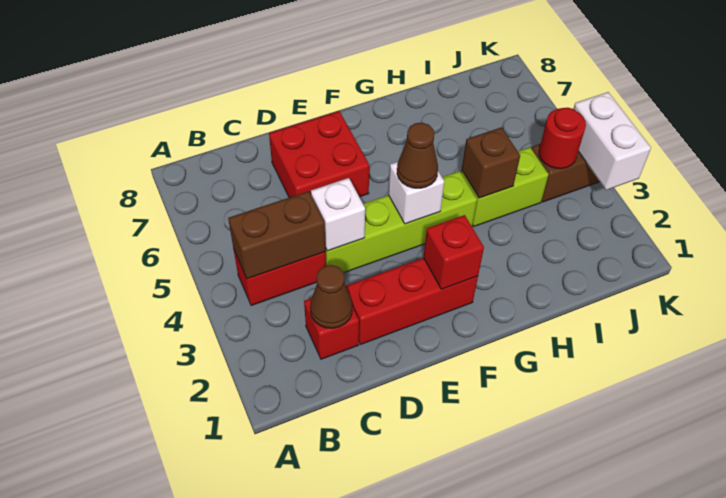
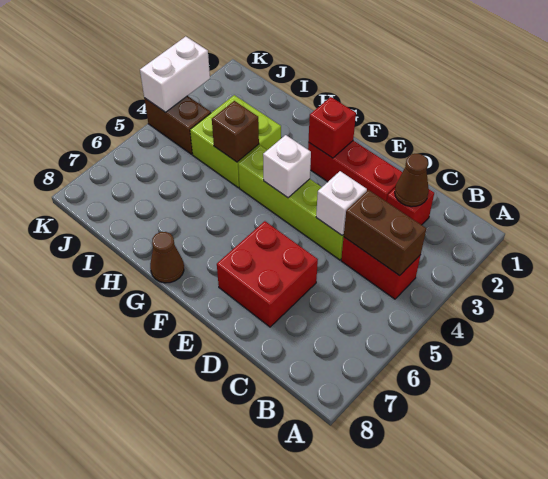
brown cone F4 level 3 -> brown cone G8 level 1
lime brick H4:I4 level 1 -> lime brick H3:I4 level 1
red round brick J4 level 2 -> none

